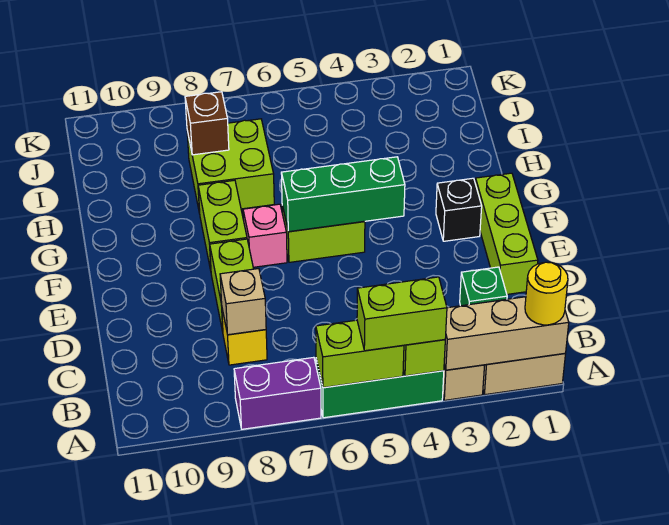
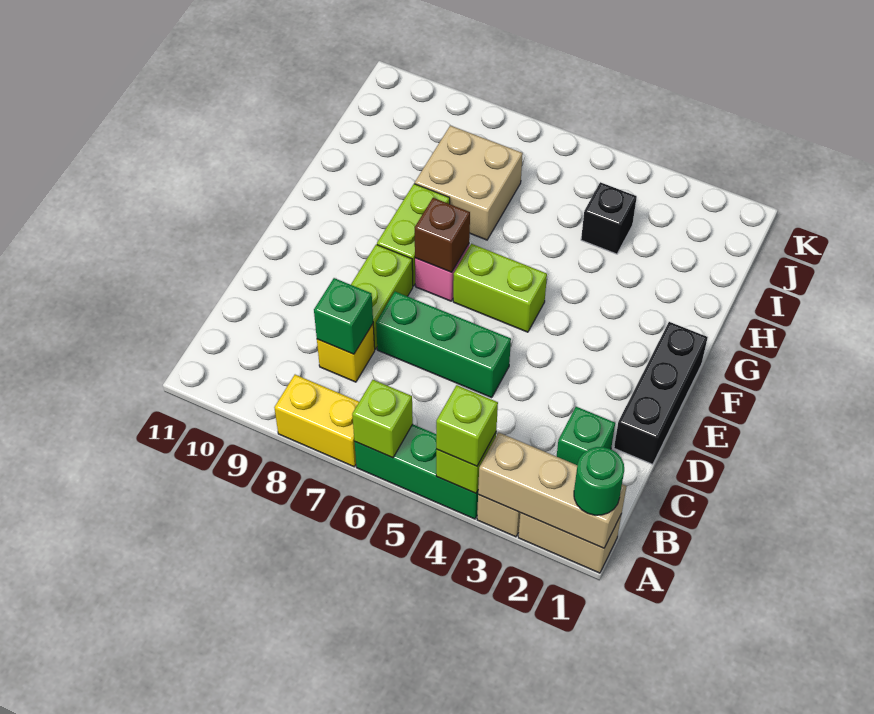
yellow round brick A1 level 3 -> green round brick A1 level 3
lime brick A4:A5 level 3 -> lime brick A4 level 3
lime brick A5:A6 level 2 -> lime brick A6 level 2
purple brick A7:A8 level 1 -> yellow brick A7:A8 level 1
tan brick C8 level 2 -> green brick C8 level 2
lime brick D1:F1 level 1 -> black brick D1:F1 level 1
black brick F2 level 1 -> black brick I4 level 1
green brick F4:F6 level 2 -> green brick D5:D7 level 1
lime brick H7:I8 level 1 -> tan brick H7:I8 level 1
brown brick I8 level 2 -> brown brick F7 level 2

